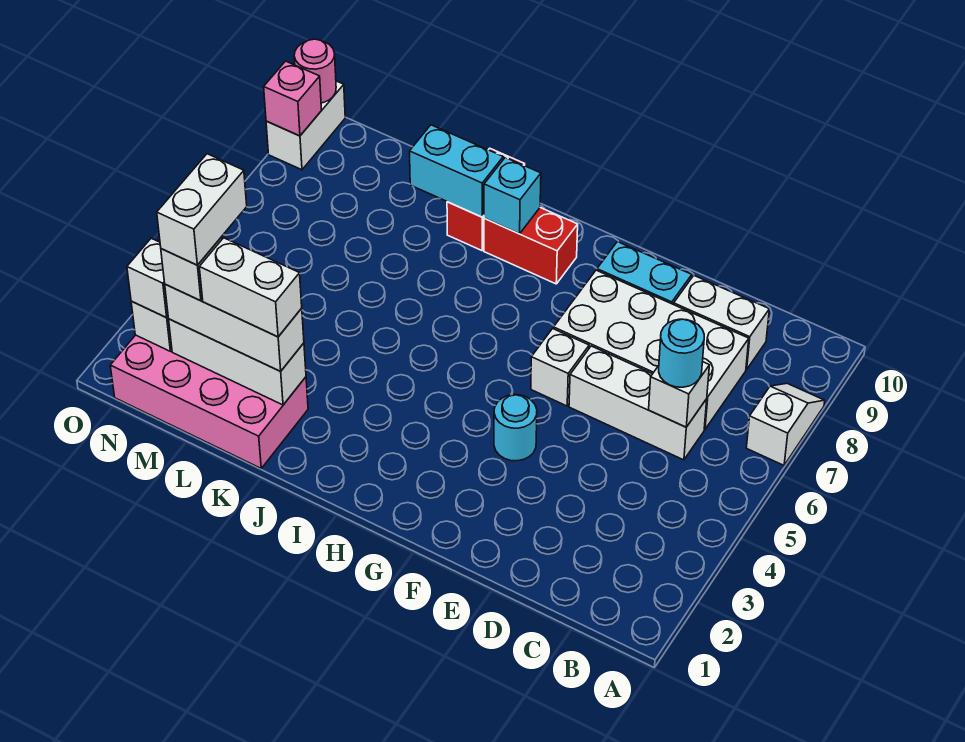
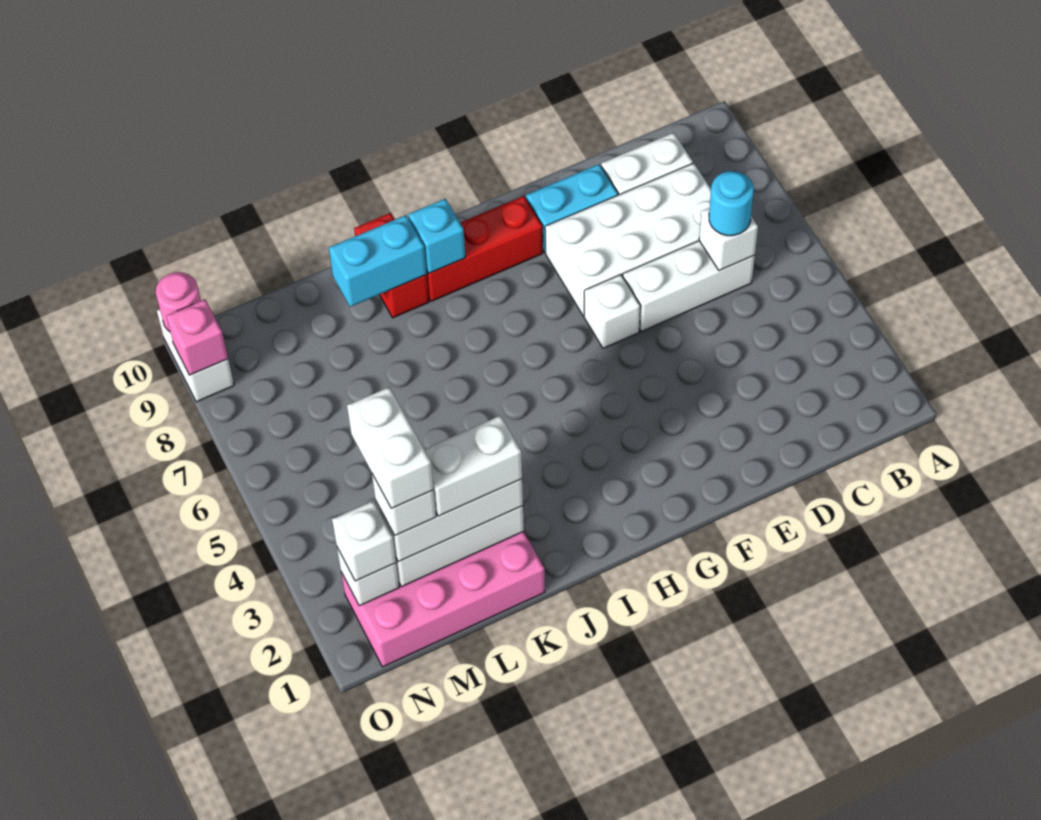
white slope A7:A8 level 1 top 7 -> none
cyan round brick F4 level 1 -> none
red brick H9:I9 level 1 -> red brick G9:I9 level 1

